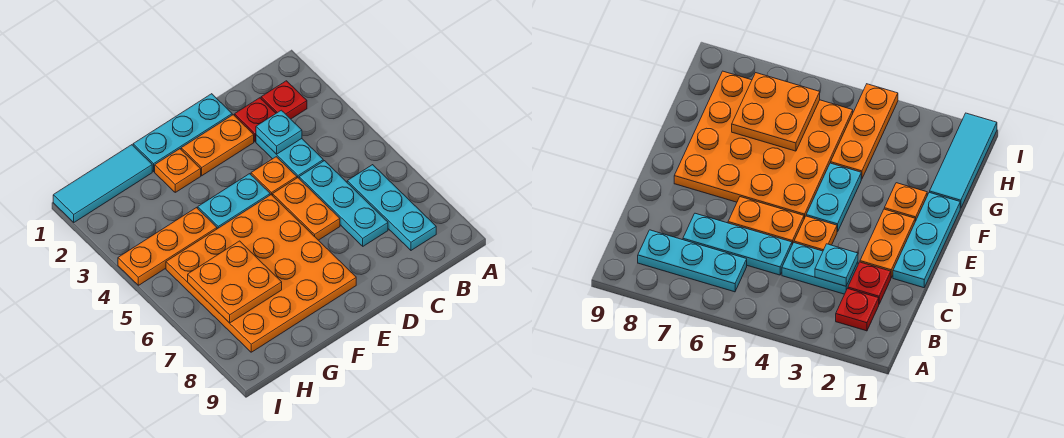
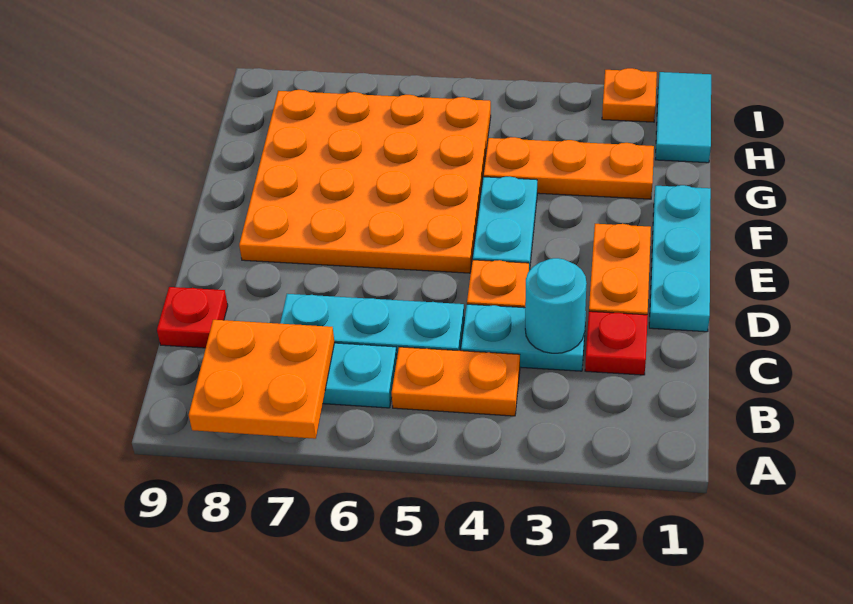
red plate B2 level 1 -> red plate C9 level 1
cyan plate C3 level 2 -> cyan round brick C3 level 2
orange plate D5:D6 level 1 -> orange plate B4:B5 level 1
orange plate F2 level 1 -> orange plate I2 level 1
cyan tile G1:I1 level 1 -> cyan tile H1:I1 level 1
orange plate G4:I4 level 1 -> orange plate G2:G4 level 1
orange plate G6:H7 level 2 -> orange plate A7:B8 level 2

